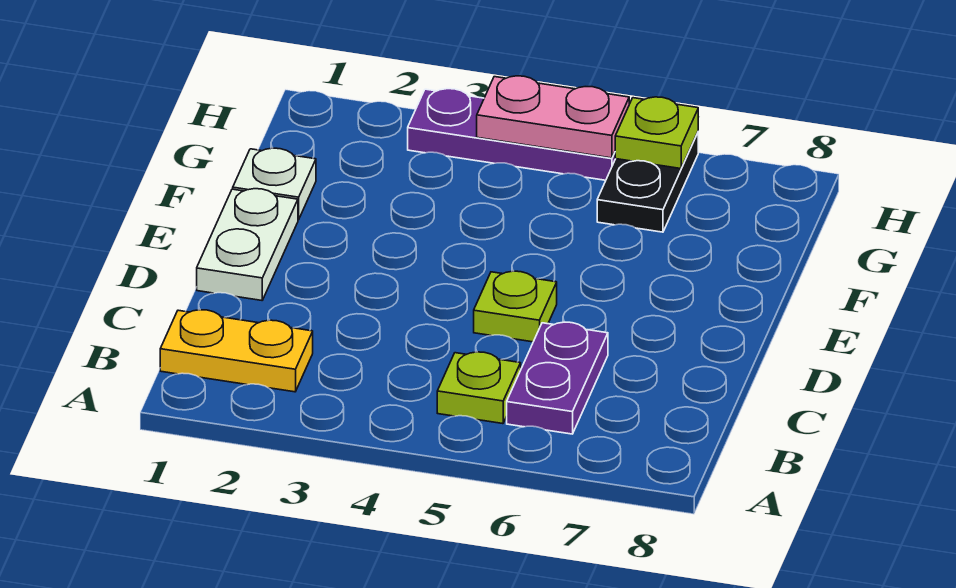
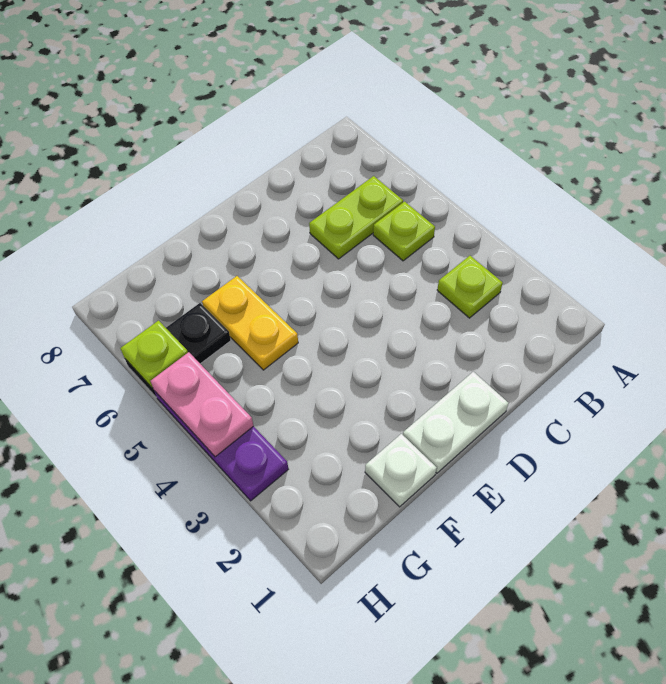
yellow plate B1:B2 level 1 -> yellow plate F5:F6 level 1
purple plate B6:C6 level 1 -> lime plate B6:C6 level 1
lime plate D5 level 1 -> lime plate B3 level 1

